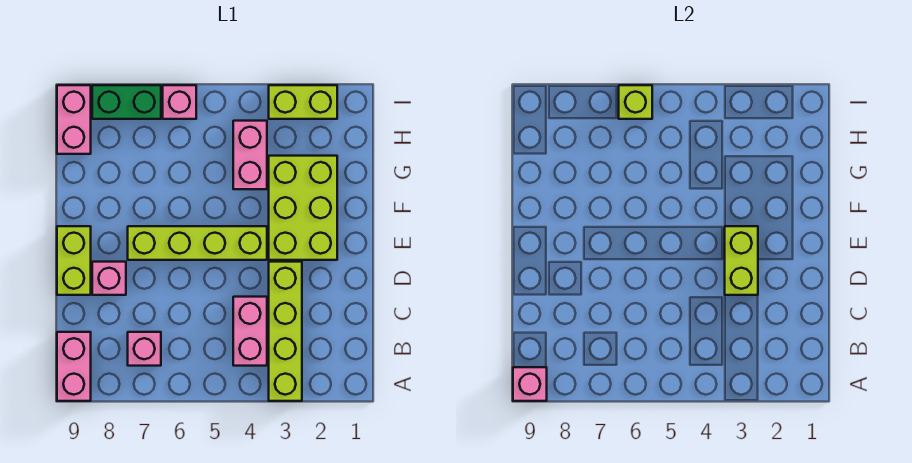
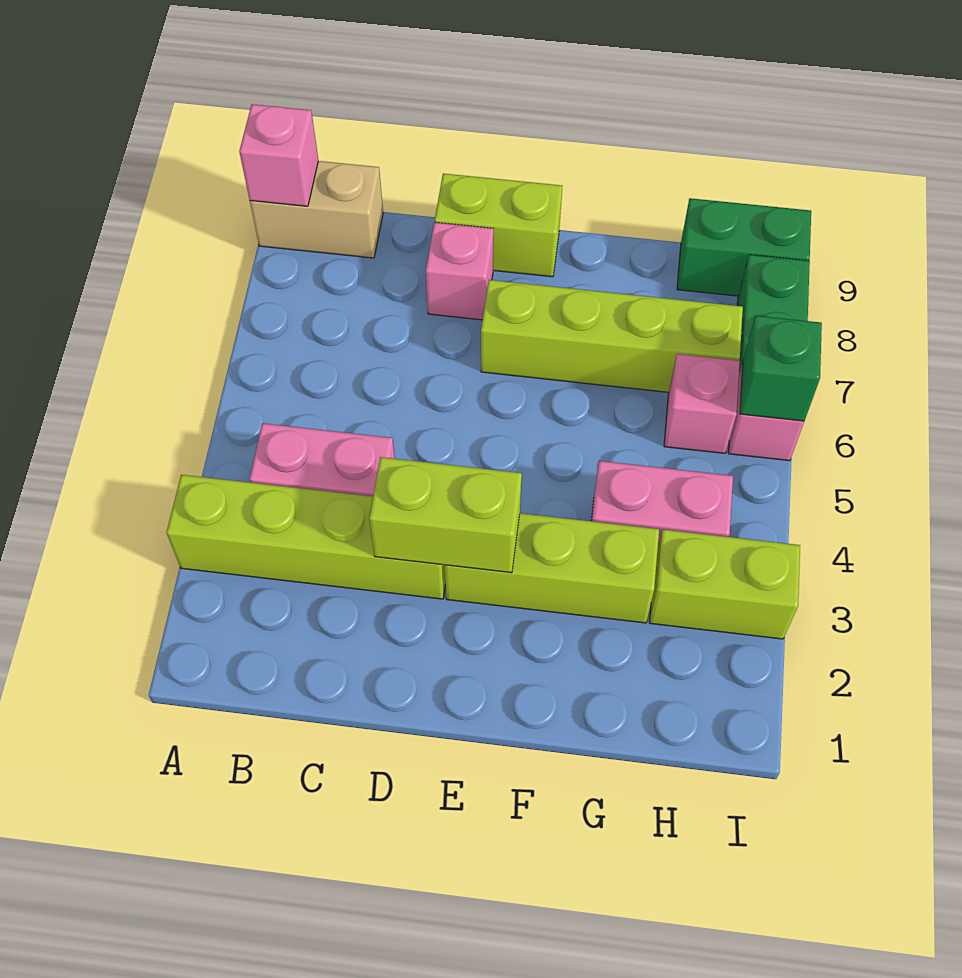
pink brick A9:B9 level 1 -> tan brick A9:B9 level 1
pink brick B7 level 1 -> pink brick H6 level 1
lime brick E2:G3 level 1 -> lime brick E3:G3 level 1
lime brick E4:E7 level 1 -> lime brick E7:H7 level 1
pink brick H9:I9 level 1 -> green brick H9:I9 level 1
lime brick I2:I3 level 1 -> lime brick H3:I3 level 1
lime brick I6 level 2 -> green brick I6 level 2

